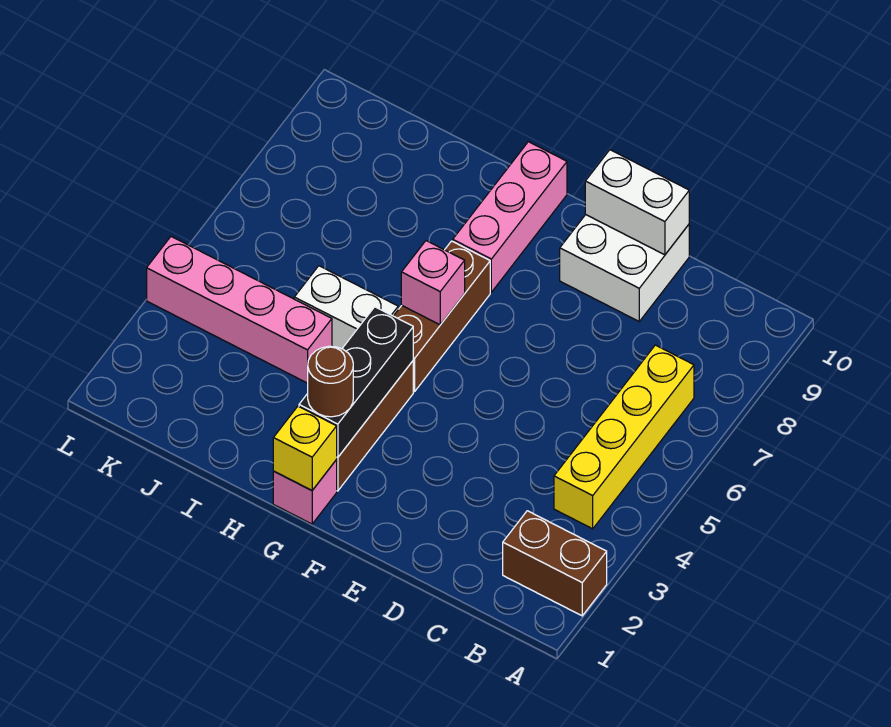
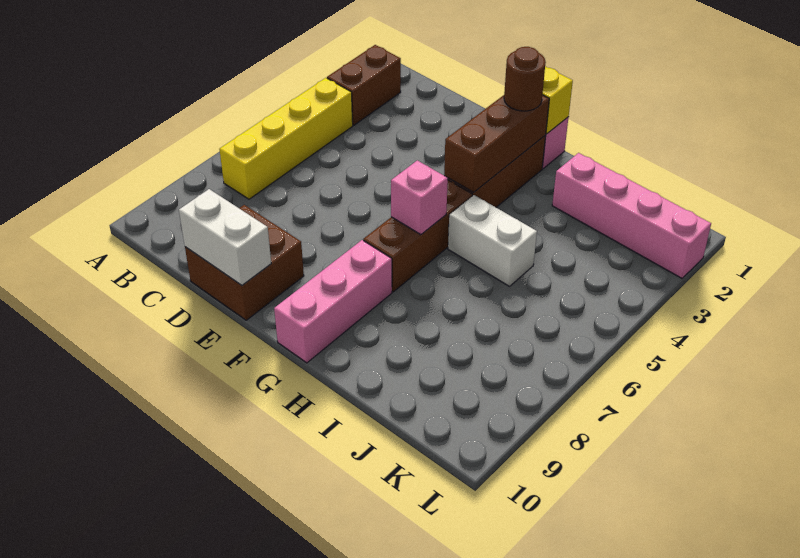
brown brick A2:B2 level 1 -> brown brick B2:B3 level 1
white brick D9:E10 level 1 -> brown brick D9:E10 level 1
black brick G2:G4 level 2 -> brown brick G2:G4 level 2
pink brick I4:L4 level 1 -> pink brick I2:L2 level 1

